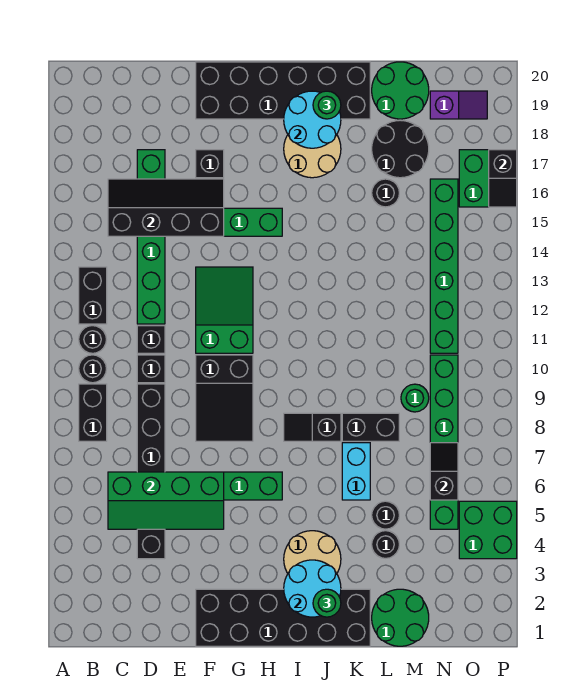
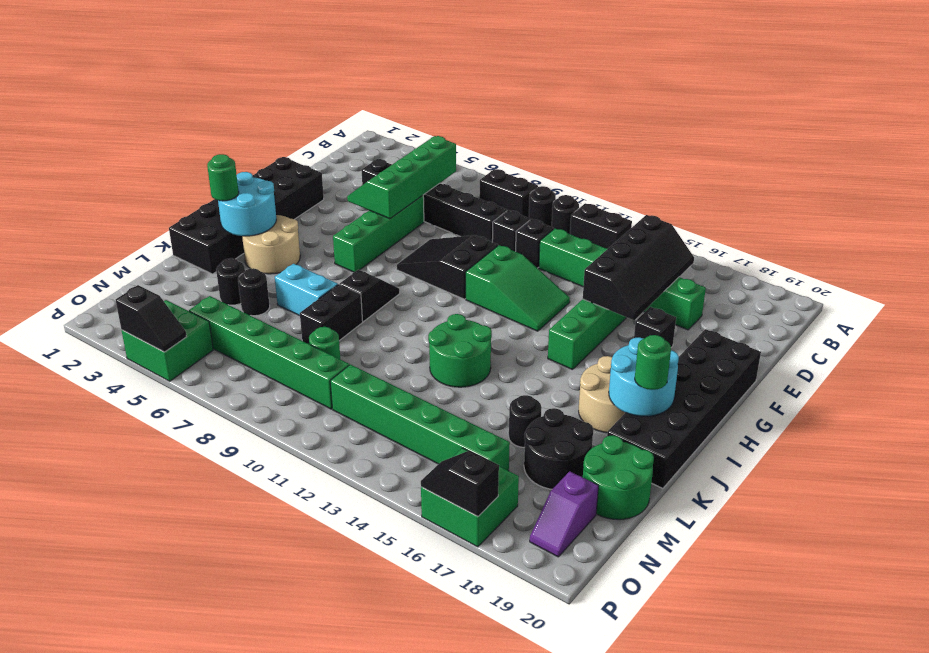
green round brick L1:M2 level 1 -> green round brick J12:K13 level 1
black slope N6:N7 level 2 top 6 -> black slope P4:P5 level 2 top 4

